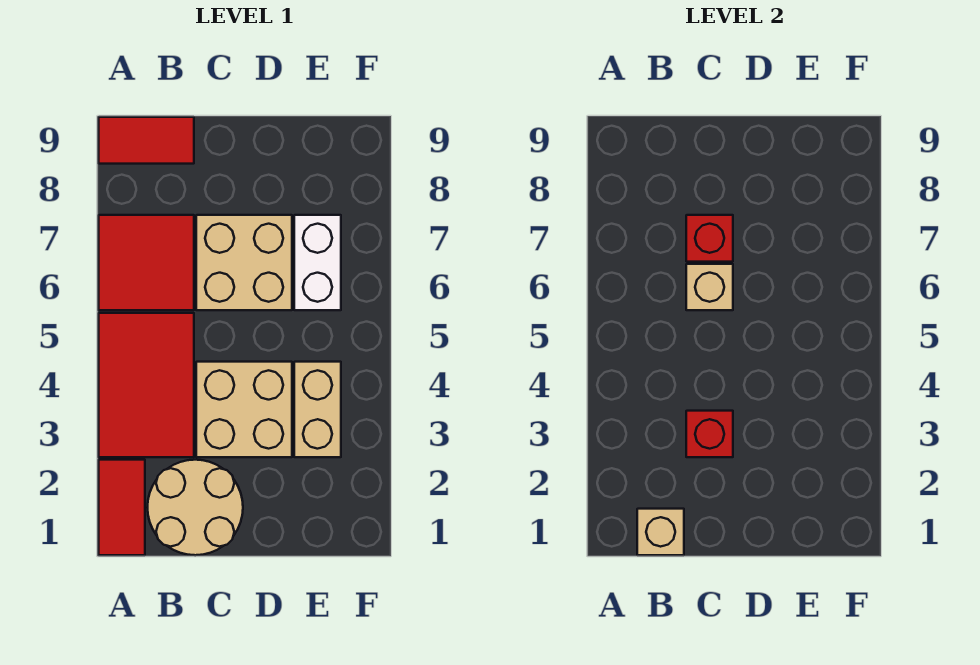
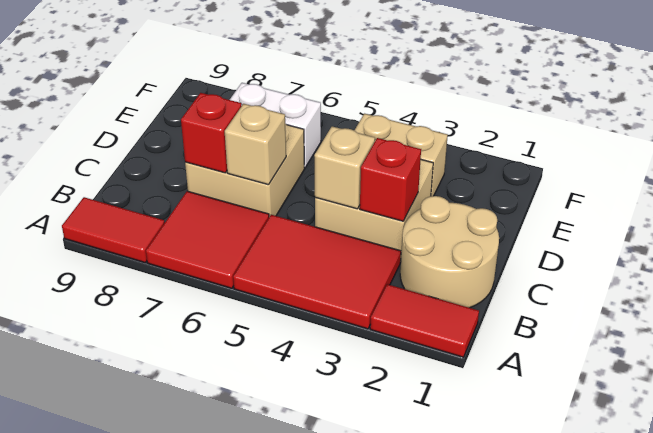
red tile A9:B9 level 1 -> red tile A8:A9 level 1
tan brick B1 level 2 -> tan brick C4 level 2

